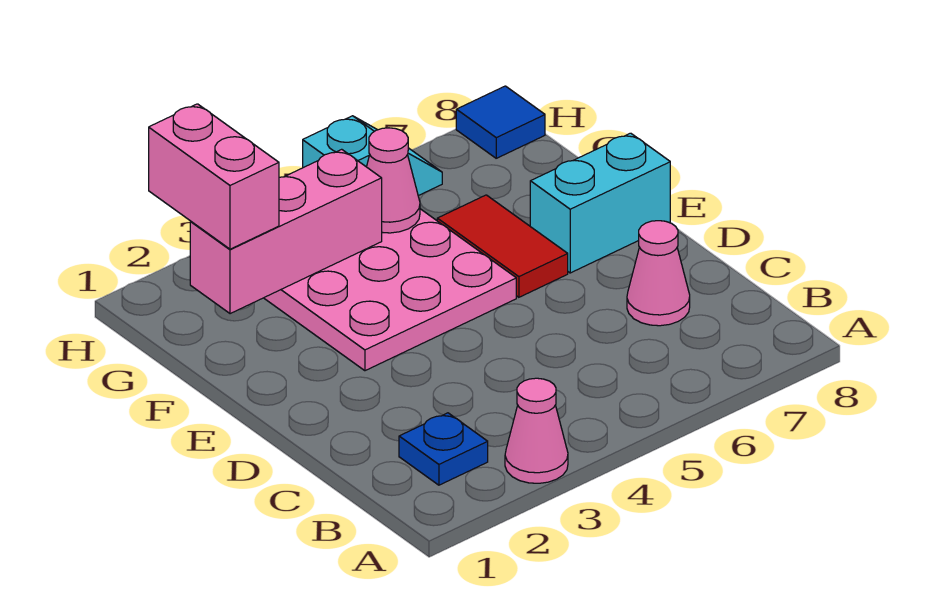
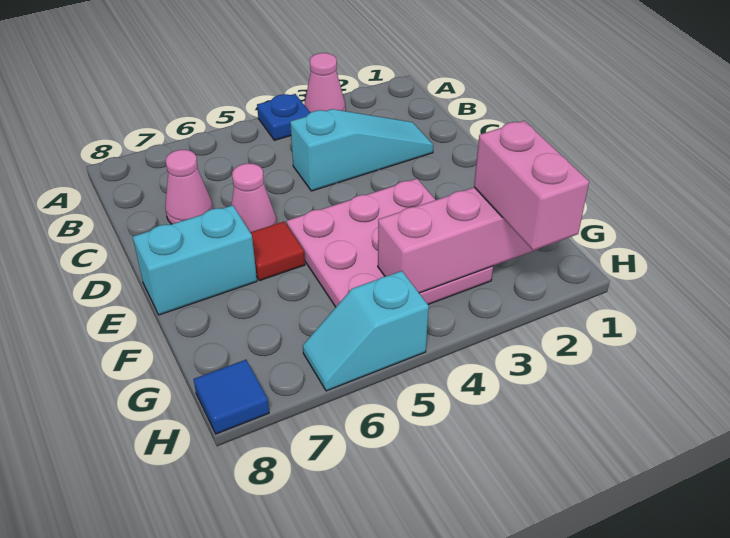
blue plate B2 level 1 -> blue plate A4 level 1
none -> cyan slope C2:C4 level 1 top 4
red tile E6:F6 level 1 -> red tile E6 level 1
pink cone G5 level 2 -> pink cone D6 level 1

